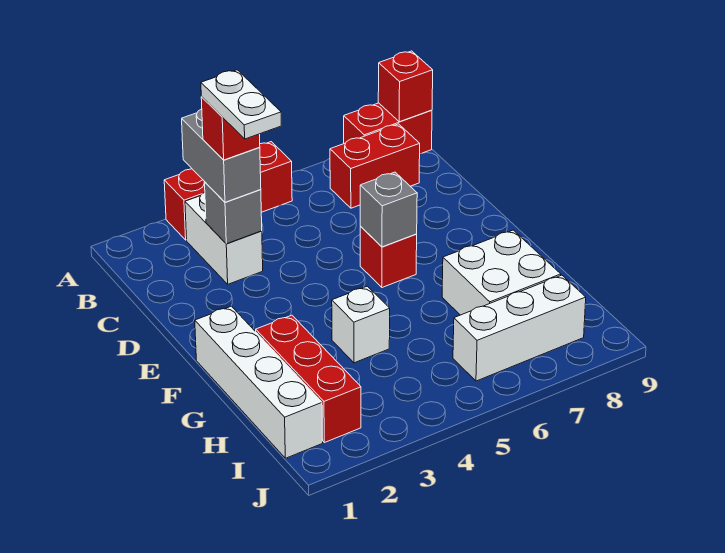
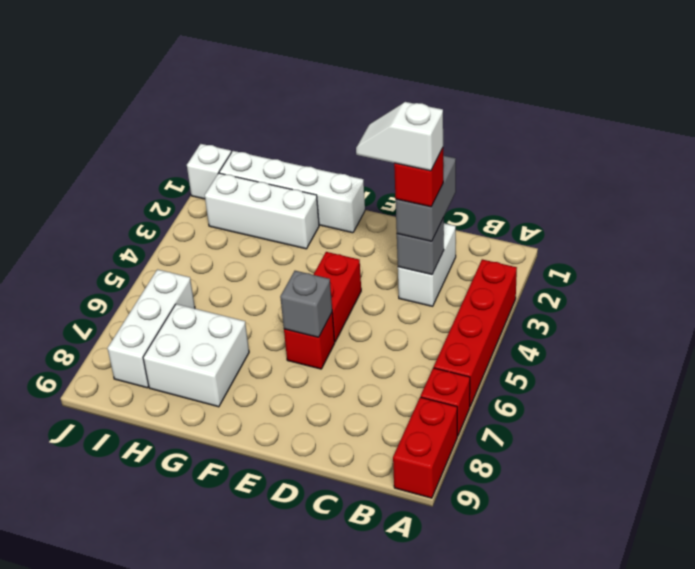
red brick A3:A5 level 1 -> red brick A3:A6 level 1
red brick A9 level 2 -> red brick A7 level 1
white brick B3:C3 level 1 -> white brick C2:C3 level 1
grey brick B3:C3 level 3 -> grey brick C2:C3 level 3
red brick B7:B8 level 1 -> red brick E4:E5 level 1
white plate C3:D3 level 5 -> white slope C3:D3 level 5 top C
red brick G2:I2 level 1 -> white brick G2:I2 level 1
white brick G4 level 1 -> white brick J1 level 1

